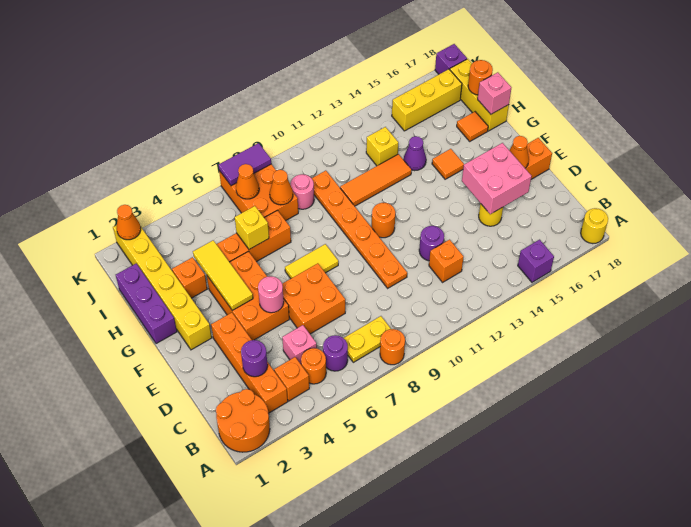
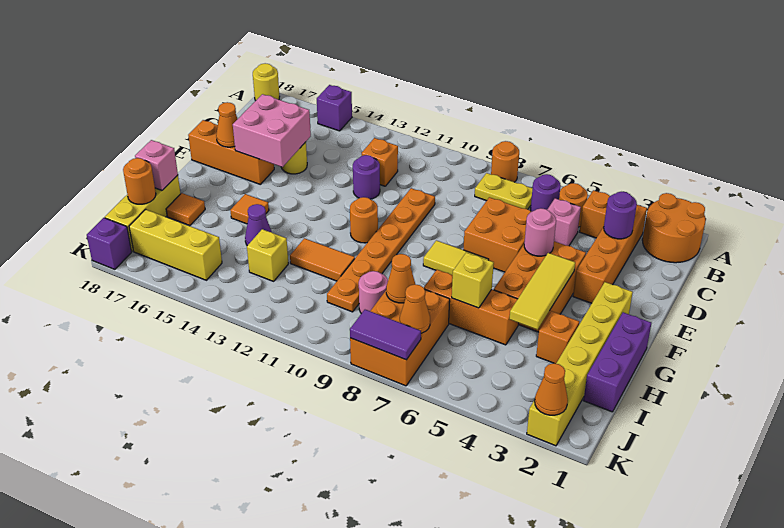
orange tile H11:H13 level 1 -> orange tile H11:H12 level 1

